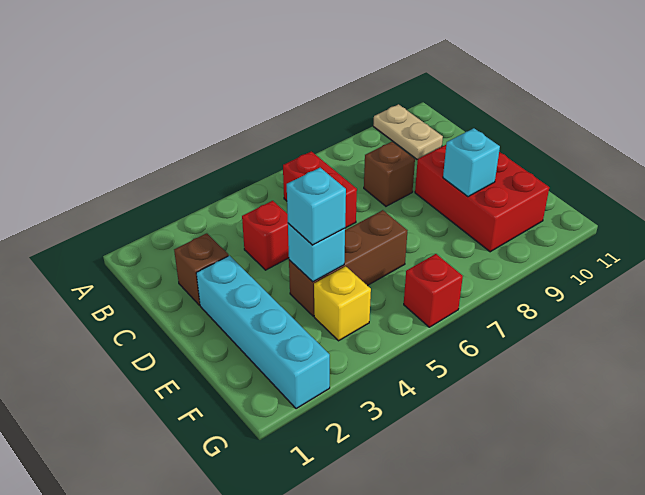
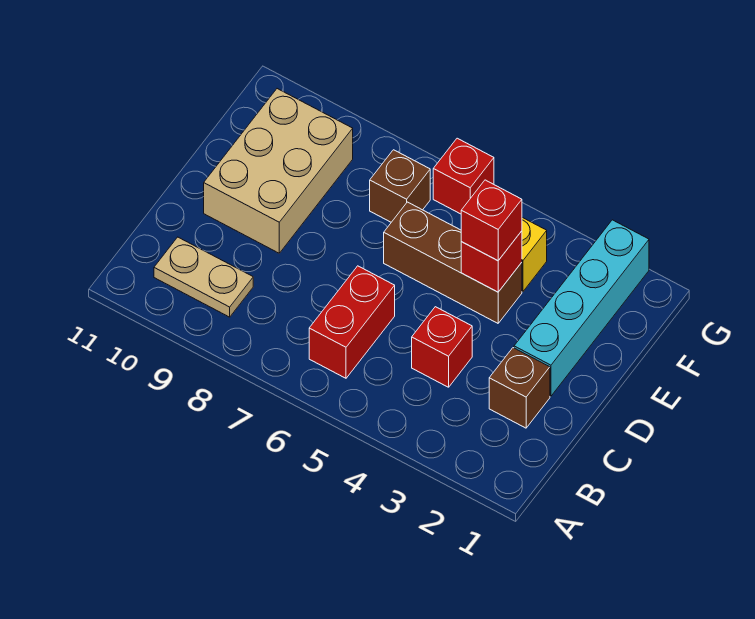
tan plate A10:B10 level 1 -> tan plate B9:B10 level 1
brown brick C8 level 1 -> brown brick F7 level 1
red brick D9:F10 level 1 -> tan brick D9:F10 level 1
cyan brick E4 level 2 -> red brick E4 level 2
cyan brick E4 level 3 -> red brick E4 level 3
cyan brick E9 level 2 -> none

